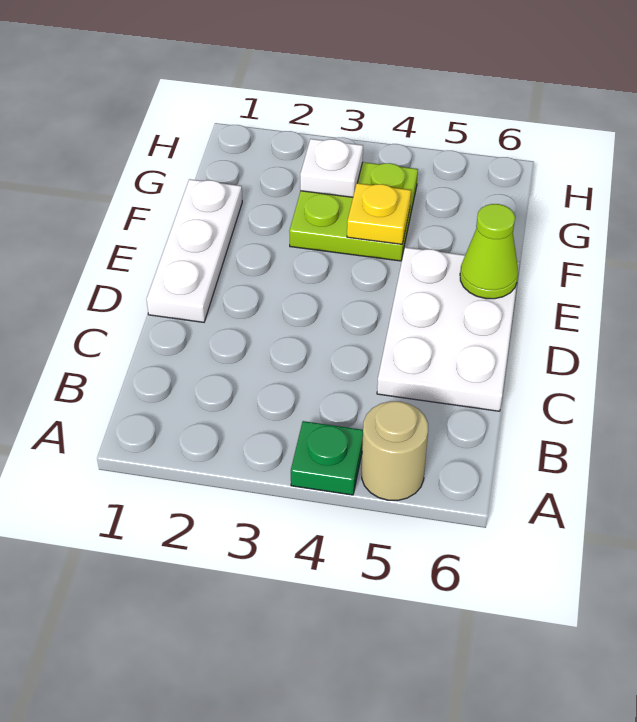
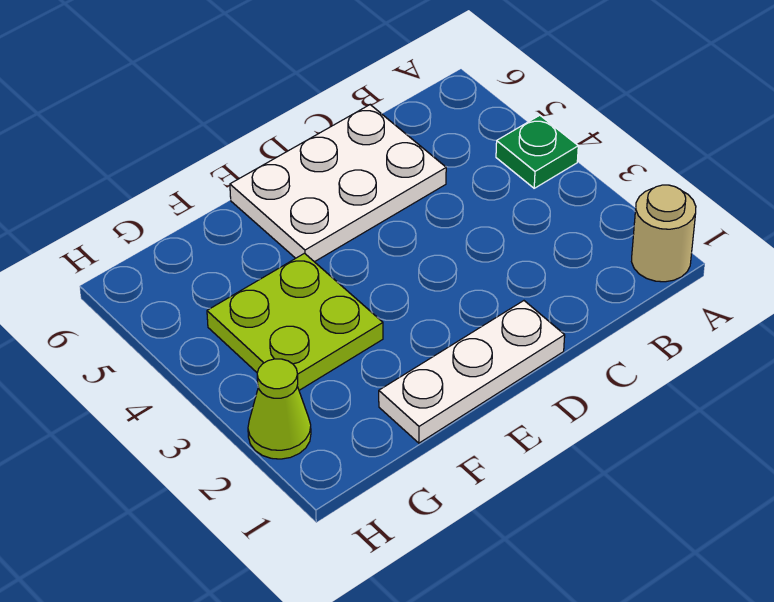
tan round brick A5 level 1 -> tan round brick A1 level 1
lime cone E6 level 2 -> lime cone H2 level 1
yellow plate F4 level 2 -> none
white plate G3 level 2 -> none

